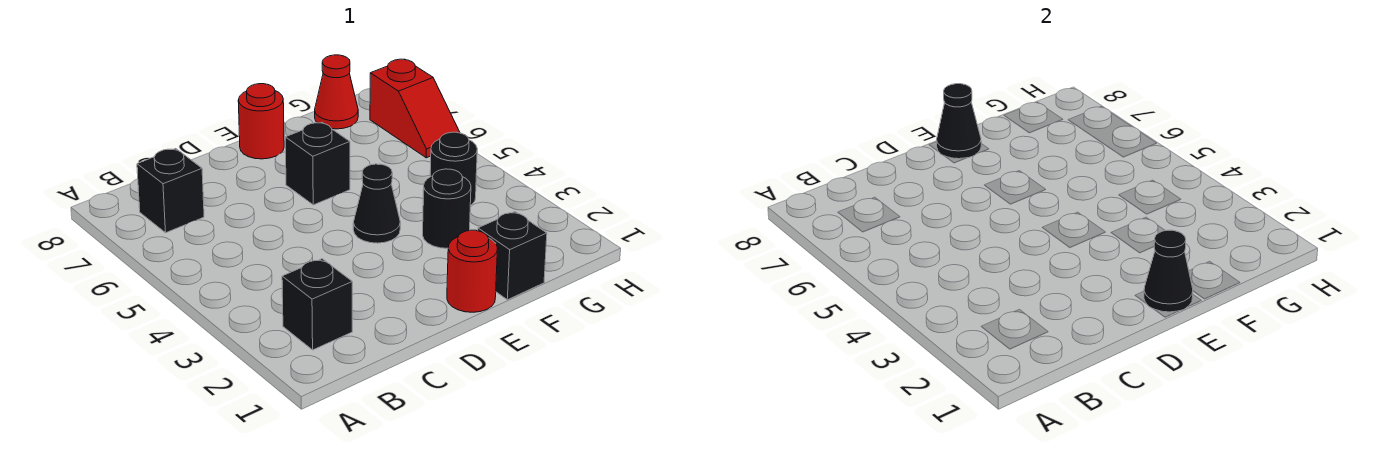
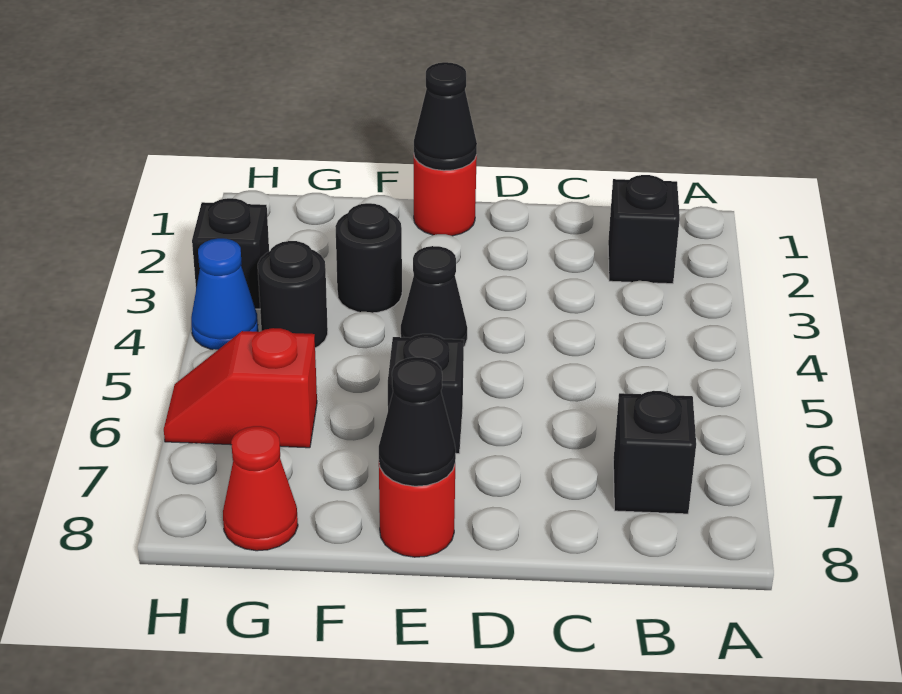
black brick F1 level 1 -> black brick H3 level 1
none -> blue cone H4 level 1
red slope H6:H7 level 1 top 7 -> red slope G6:H6 level 1 top G

